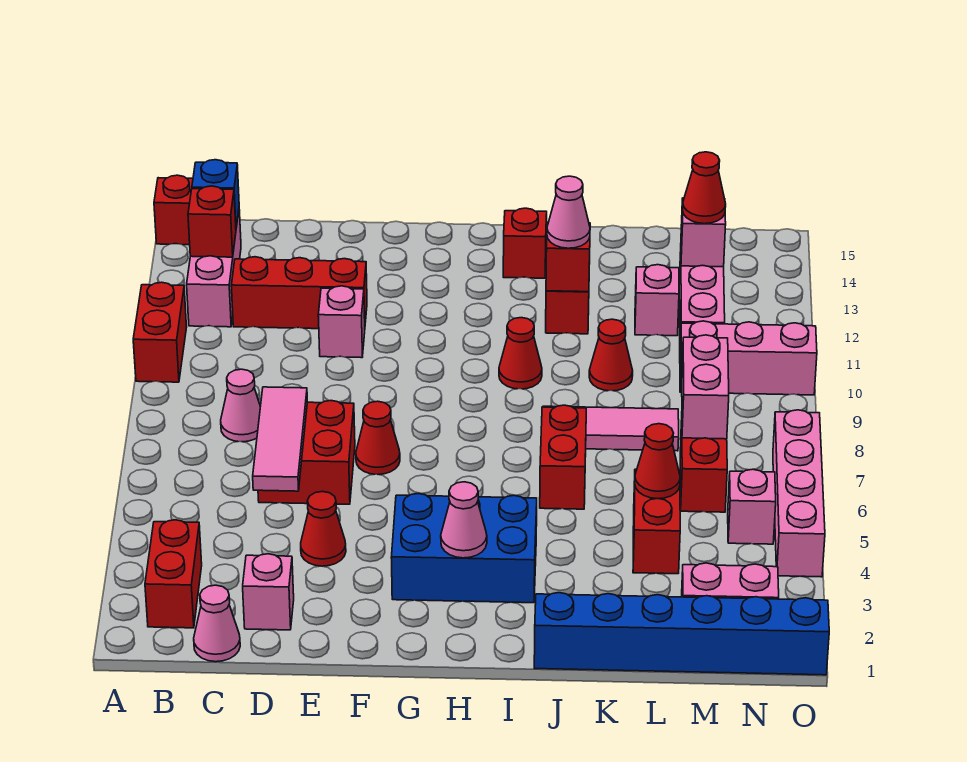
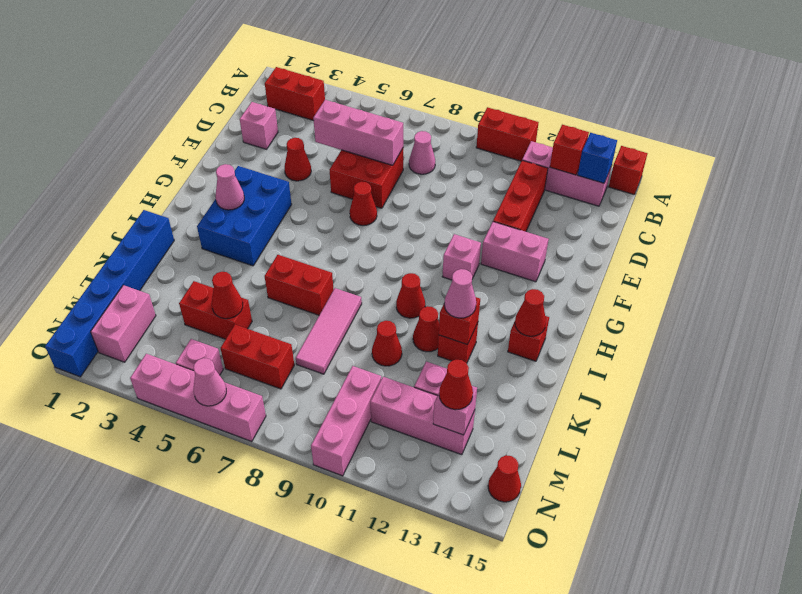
pink cone C1 level 1 -> pink cone O6 level 2
pink tile D5:D7 level 2 -> pink brick D5:D7 level 2
pink brick E11 level 1 -> pink brick G11 level 1
none -> red cone I14 level 2
none -> red cone J11 level 1
pink brick M7:M8 level 2 -> pink brick F12:F13 level 1
none -> red cone N15 level 1

